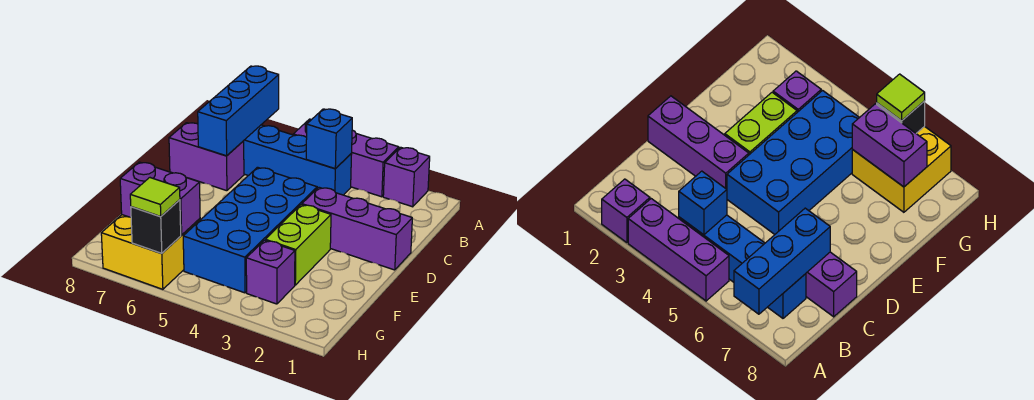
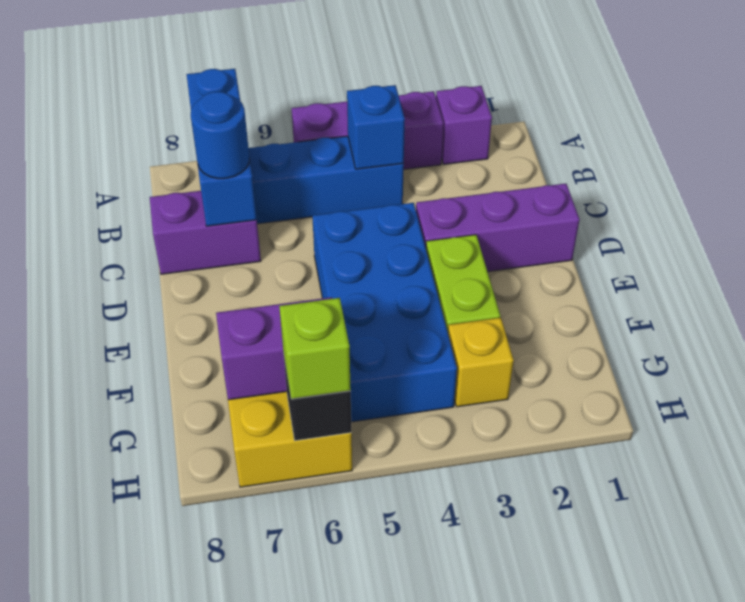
none -> blue round brick C7 level 3
purple brick G3 level 1 -> yellow brick G3 level 1
lime tile H6 level 3 -> lime brick H6 level 3

